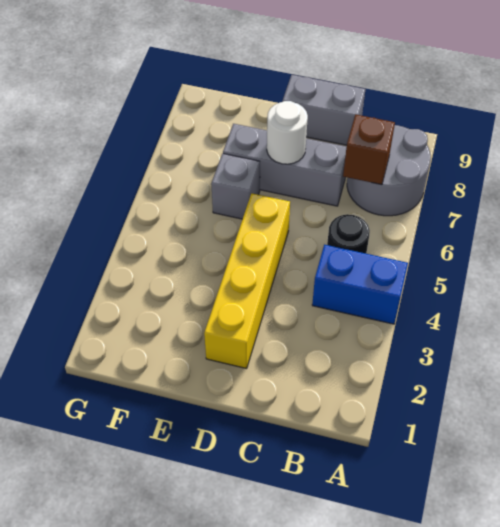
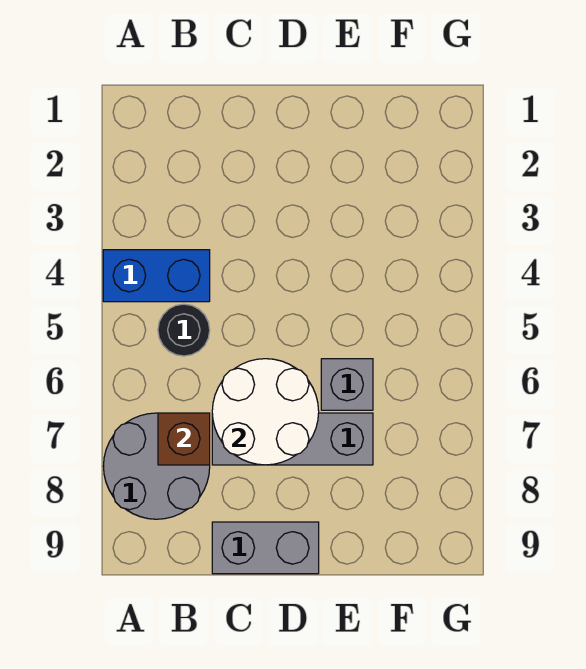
yellow brick D2:D5 level 1 -> none
white round brick D7 level 2 -> white round brick C6:D7 level 2

